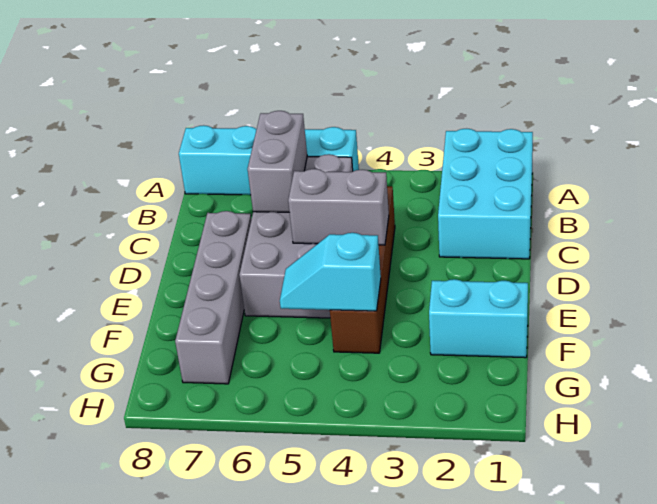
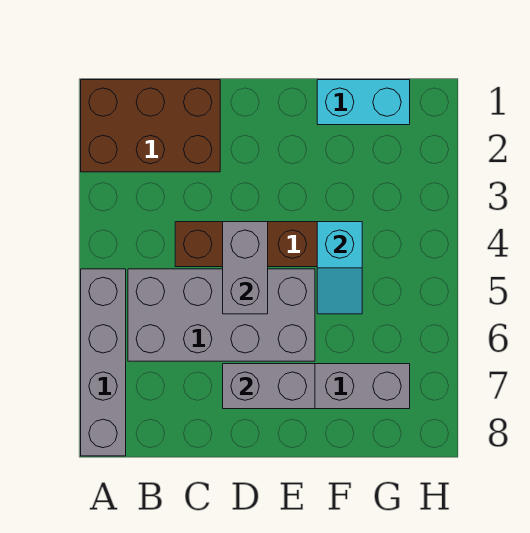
cyan brick A1:C2 level 1 -> brown brick A1:C2 level 1
cyan brick A5:A8 level 1 -> grey brick A5:A8 level 1
grey brick B6:C6 level 2 -> grey brick D7:E7 level 2
cyan brick F1:F2 level 1 -> cyan brick F1:G1 level 1

